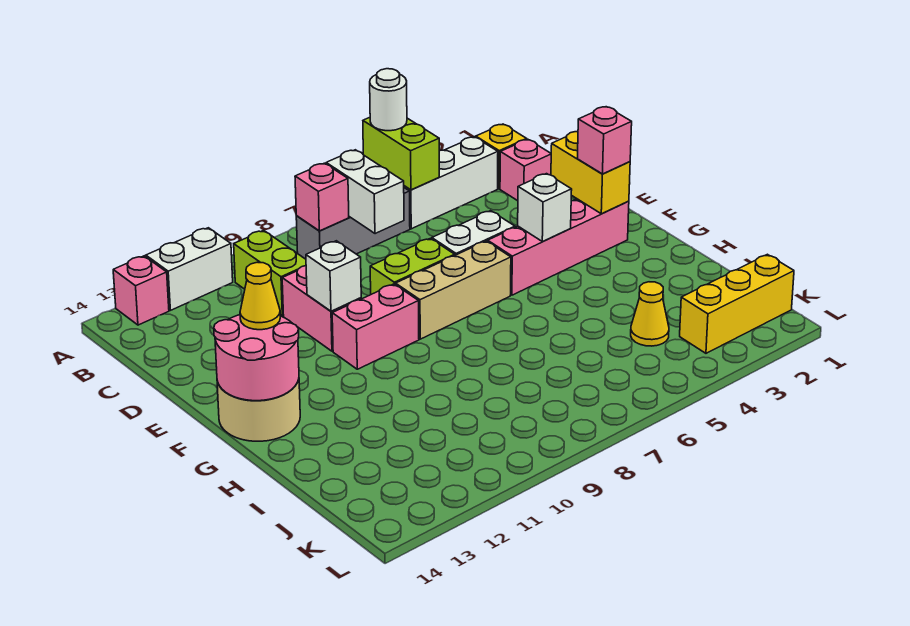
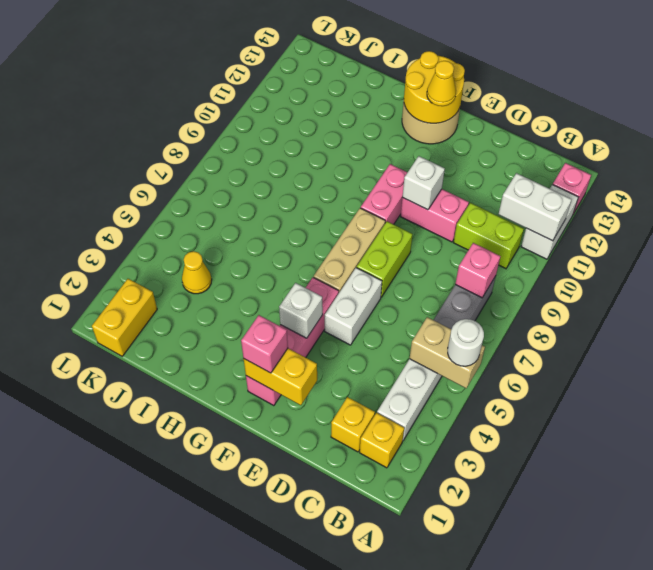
lime brick A5:B5 level 2 -> tan brick A5:B5 level 2
white brick B7:C7 level 2 -> white brick A11:B11 level 2
pink brick C2 level 1 -> yellow brick C2 level 1
pink round brick F13:G14 level 2 -> yellow round brick F13:G14 level 2
yellow brick K1:K3 level 1 -> yellow brick K1:K2 level 1

